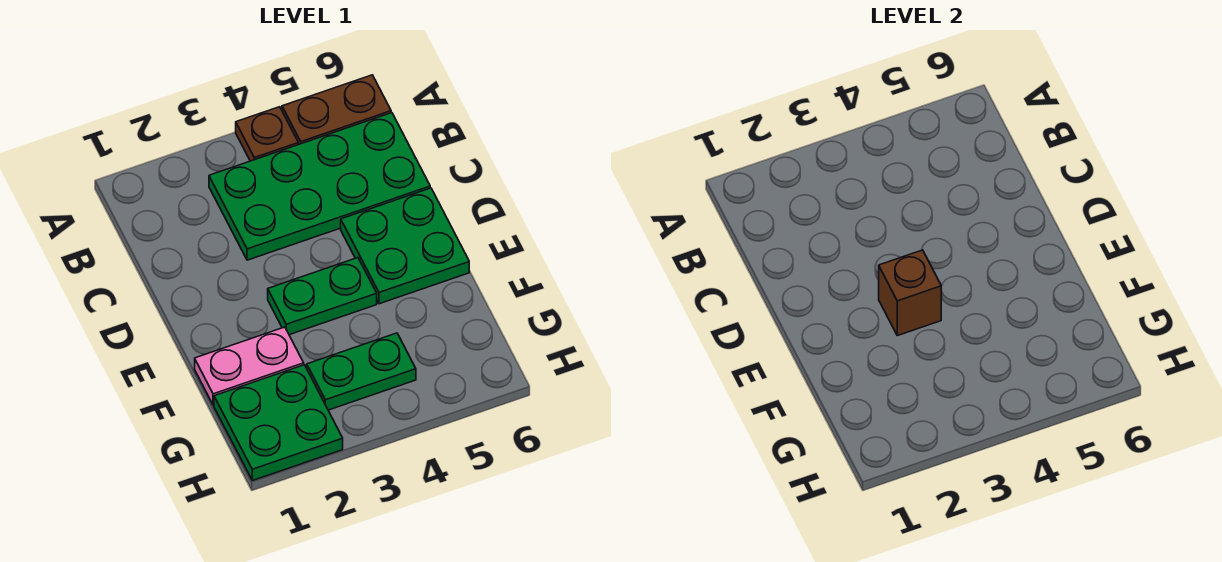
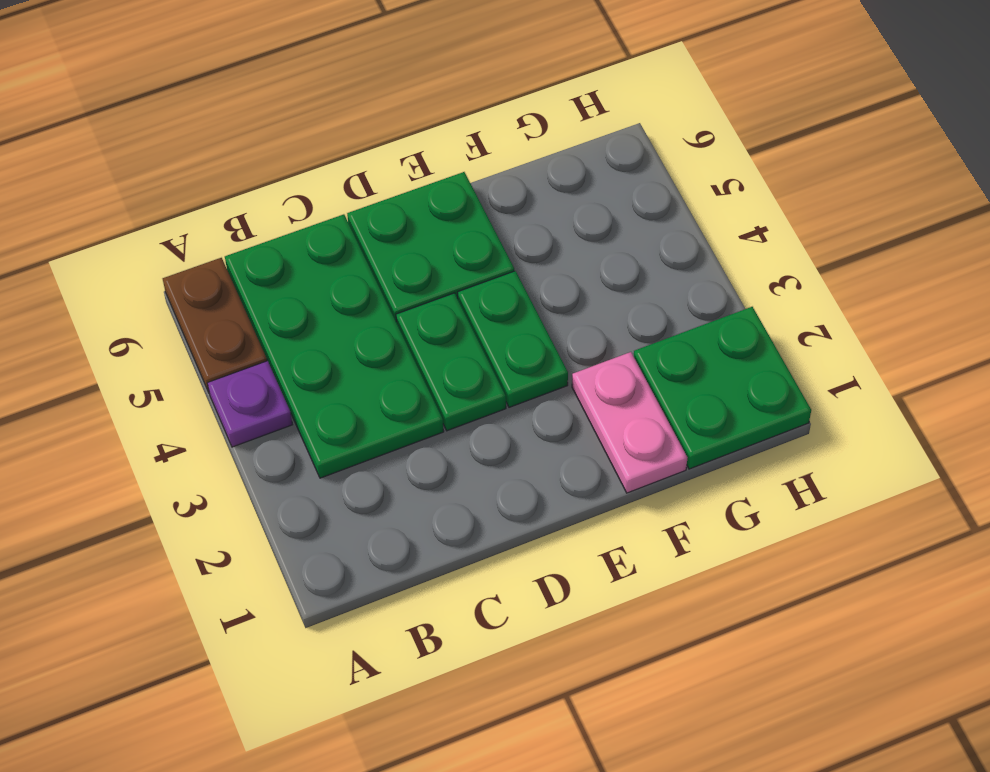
brown plate A4 level 1 -> purple plate A4 level 1
brown brick E3 level 2 -> none
green plate G3:G4 level 1 -> green plate D3:D4 level 1

